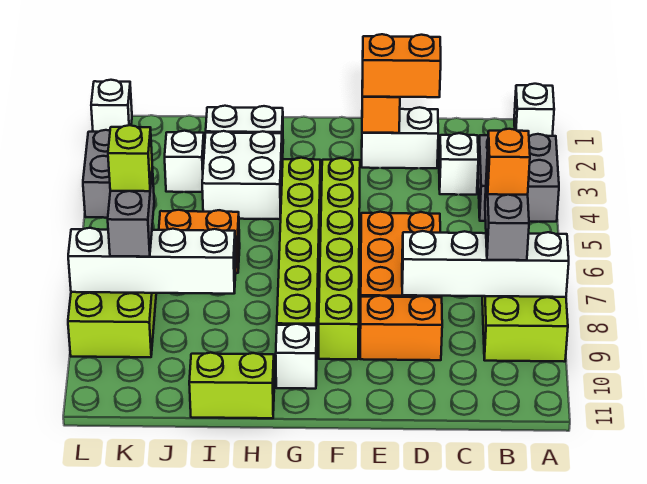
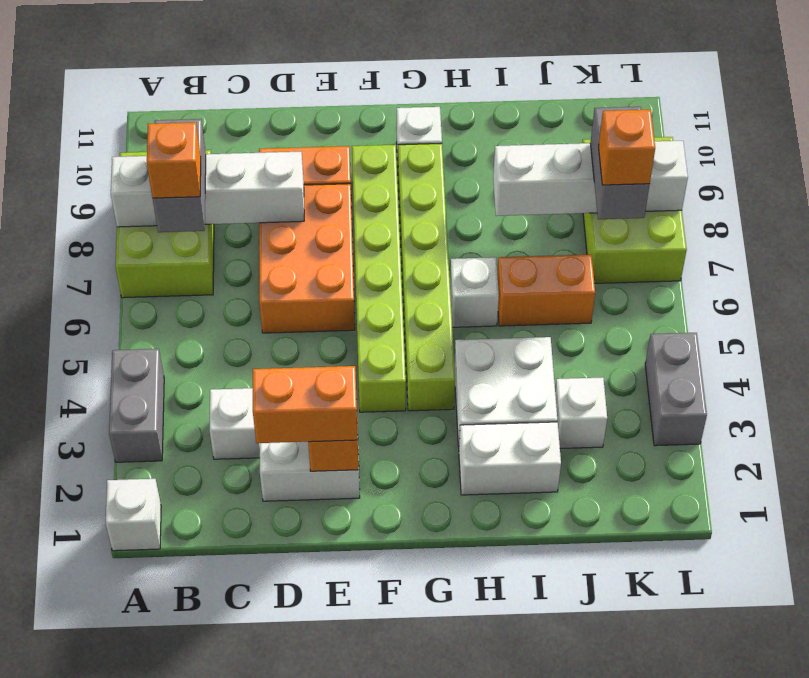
grey brick A3:B4 level 1 -> grey brick A3:A4 level 1
lime brick H11:I11 level 1 -> none
lime brick K7 level 4 -> orange brick K7 level 4
white brick L1 level 1 -> white brick H6 level 1

